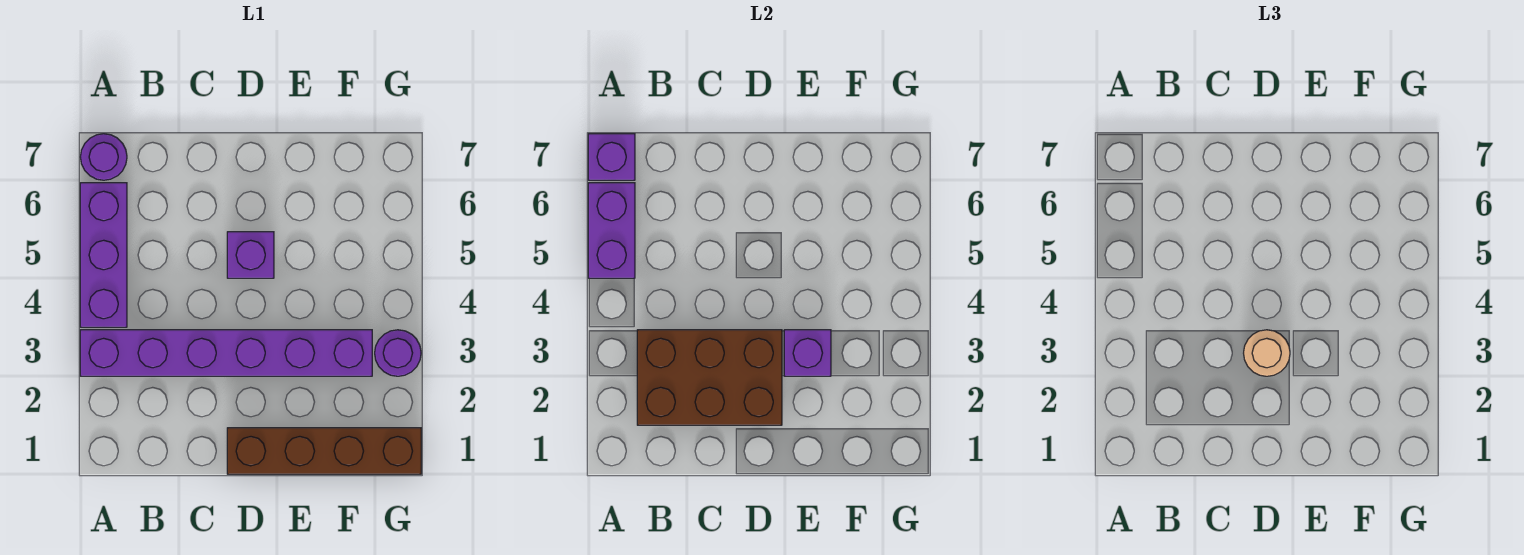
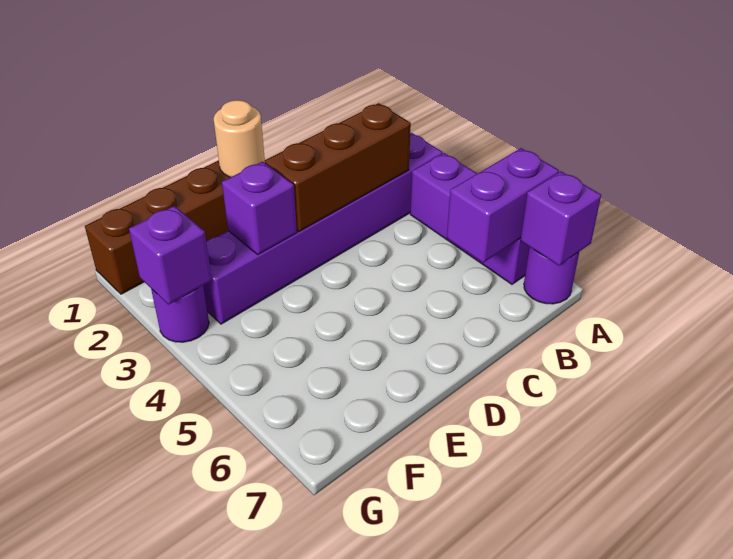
purple brick A5:A6 level 2 -> purple brick A6:B6 level 2
brown brick B2:D3 level 2 -> brown brick B3:D3 level 2
tan round brick D3 level 3 -> tan round brick D1 level 2
purple brick D5 level 1 -> purple brick G3 level 2

